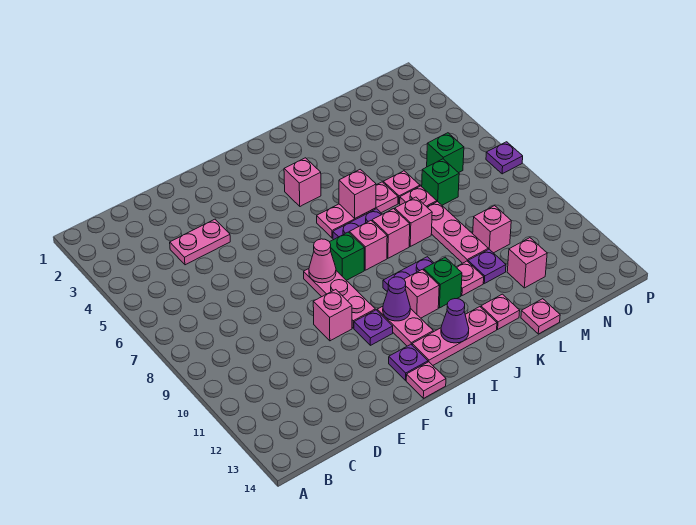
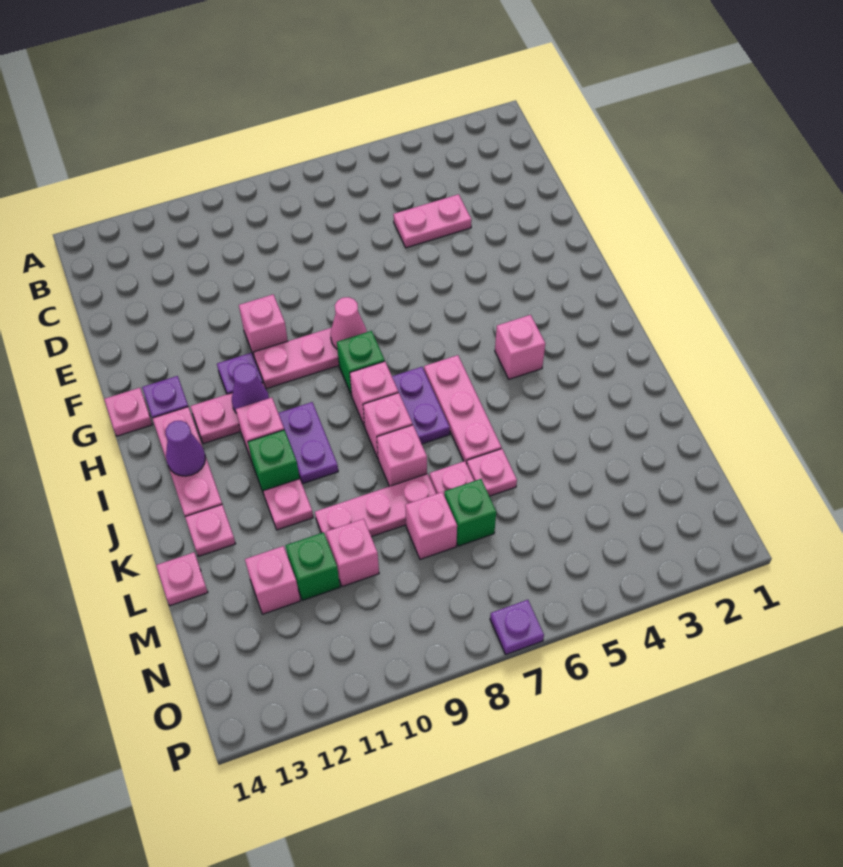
pink plate D4:E4 level 1 -> pink plate D4:D5 level 1
pink brick J6 level 2 -> pink brick M8 level 1
purple plate L11 level 1 -> none
green brick N6 level 1 -> green brick M11 level 1

